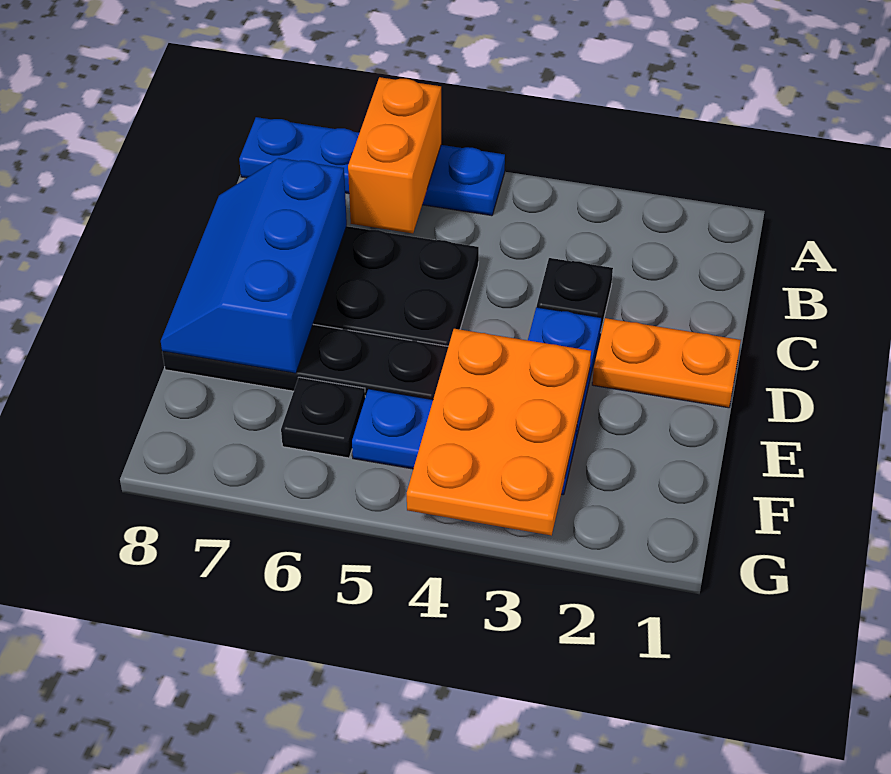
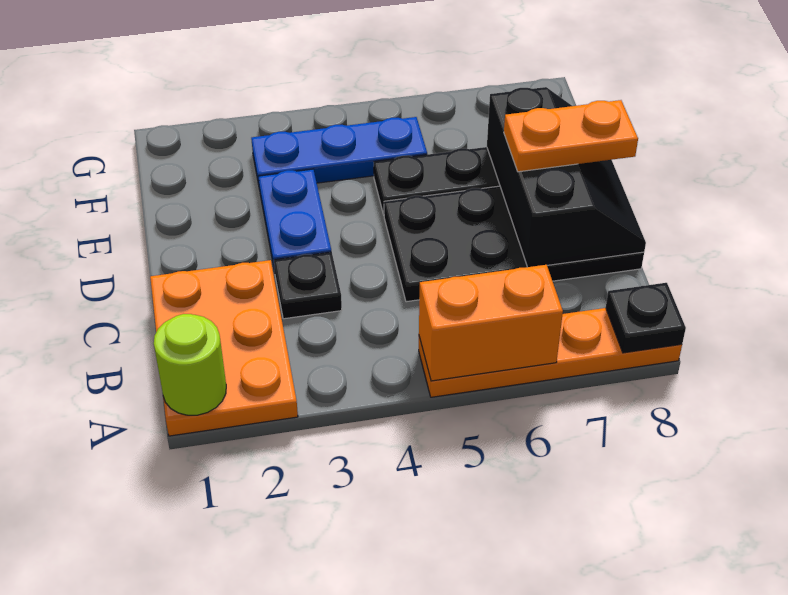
none -> lime round brick A1 level 2
blue plate A5:A8 level 1 -> orange plate A5:A8 level 1
orange brick A6:B6 level 2 -> orange brick A5:A6 level 2
blue slope C7:E8 level 2 top 7 -> black slope C7:E8 level 2 top 7
orange plate D1:D2 level 1 -> orange plate D7:D8 level 3
orange plate E3:G4 level 2 -> orange plate A1:C2 level 1
black plate F6 level 1 -> black plate A8 level 2

